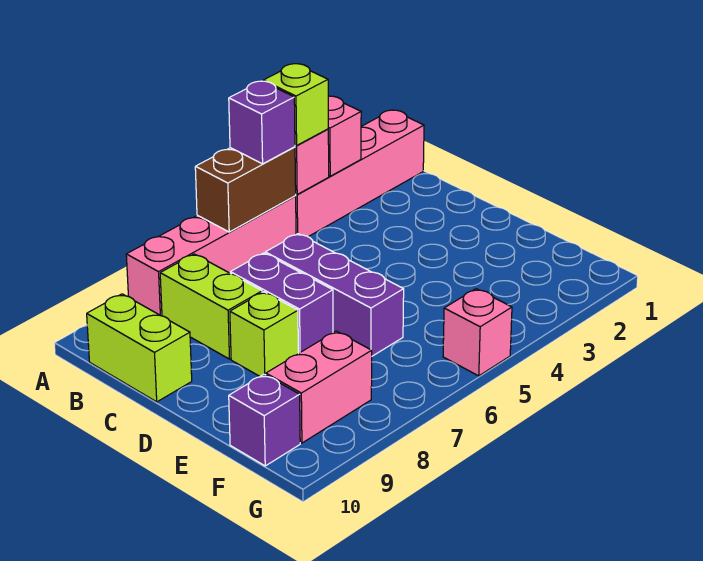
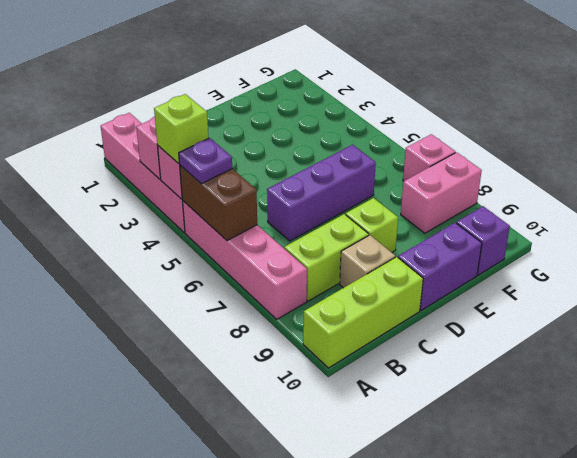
purple brick A5 level 3 -> purple plate A5 level 3
lime brick B10:C10 level 1 -> lime brick A10:C10 level 1
purple brick C7:D7 level 1 -> purple brick D10:E10 level 1
none -> tan brick C9 level 1
pink brick F8:F9 level 1 -> pink brick F8:G8 level 1
pink brick G5 level 1 -> pink brick G7 level 1

